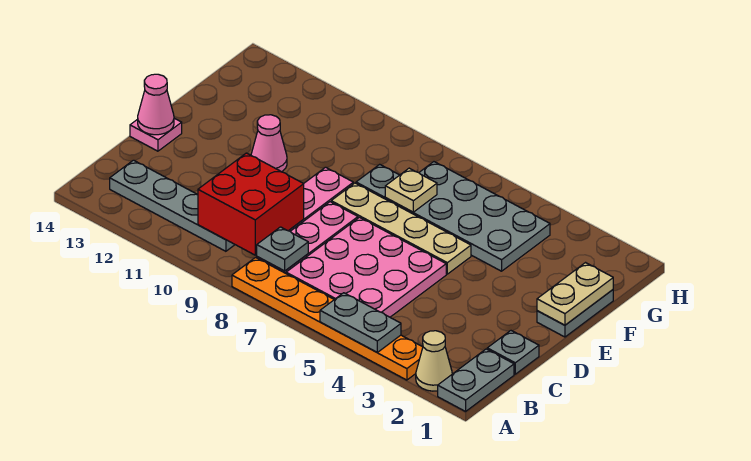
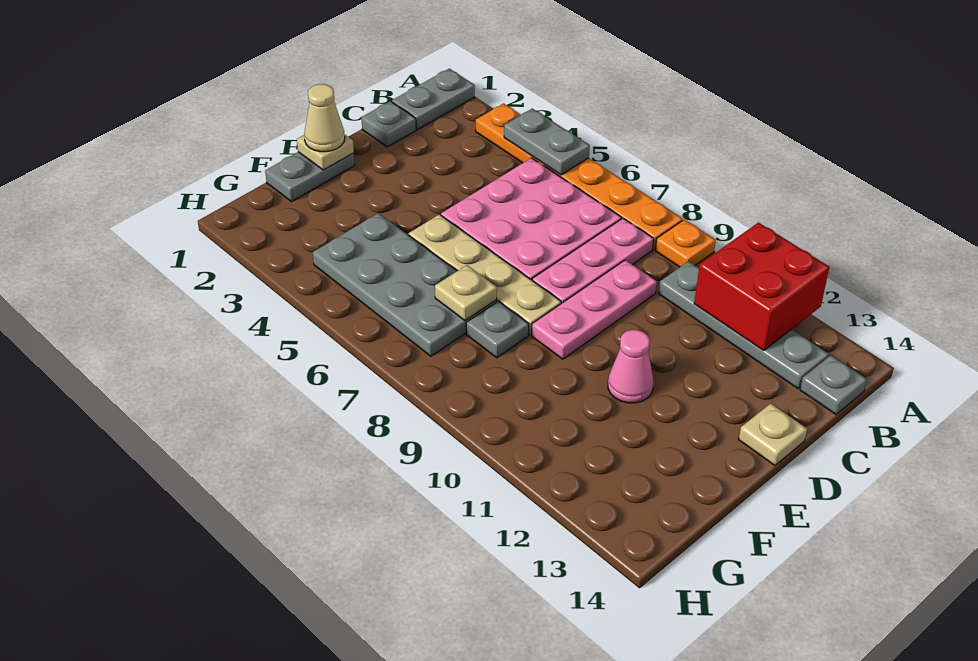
tan cone A2 level 1 -> tan cone E1 level 3
none -> orange plate A9 level 1
grey plate B8 level 2 -> grey plate B14 level 1
red brick B9:C10 level 2 -> red brick A11:B12 level 2
pink plate D14 level 1 -> tan plate D14 level 1
pink cone D14 level 2 -> none
tan plate E1:F1 level 2 -> tan plate E1 level 2

